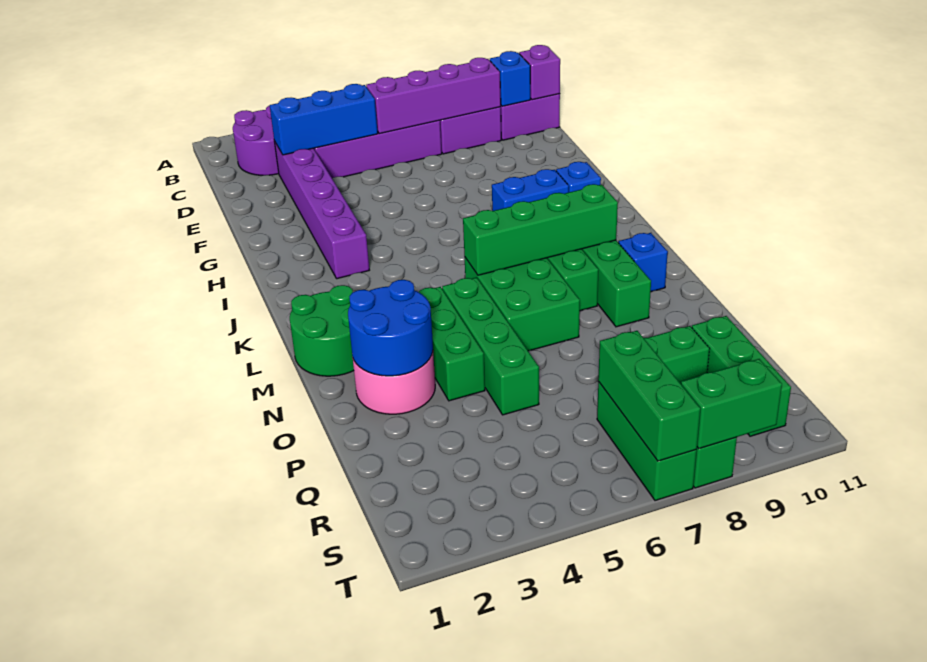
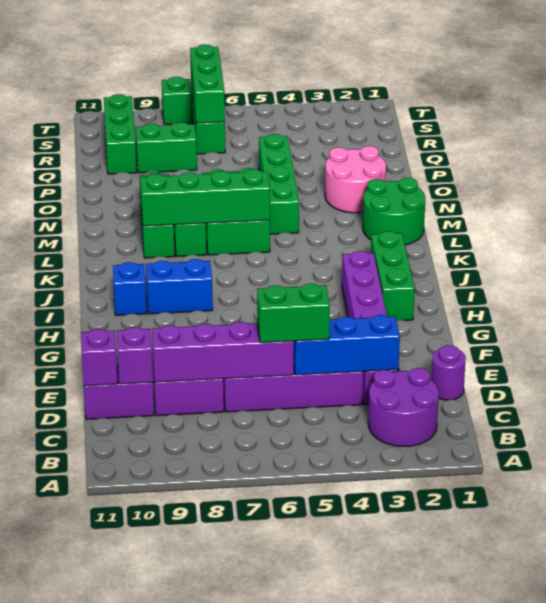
none -> purple round brick D1 level 1
blue brick D10 level 2 -> purple brick D10 level 2
green brick M4:O4 level 1 -> green brick H2:J2 level 1
blue brick M10 level 1 -> none
blue round brick N2:O3 level 2 -> none
green brick T8:T9 level 2 -> green brick D5:D6 level 3

